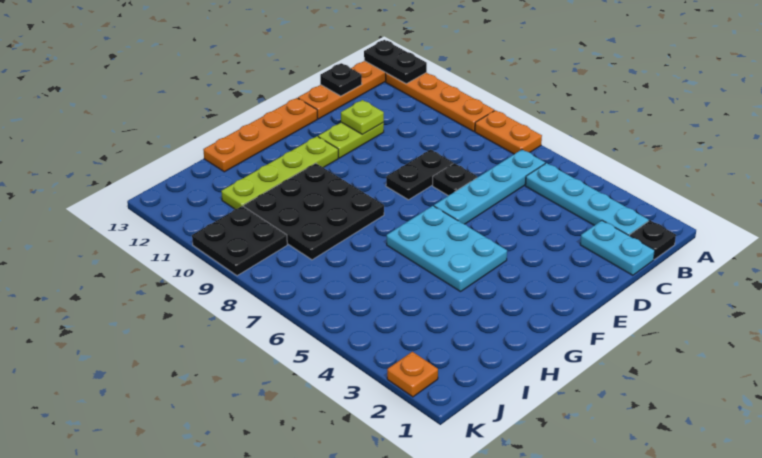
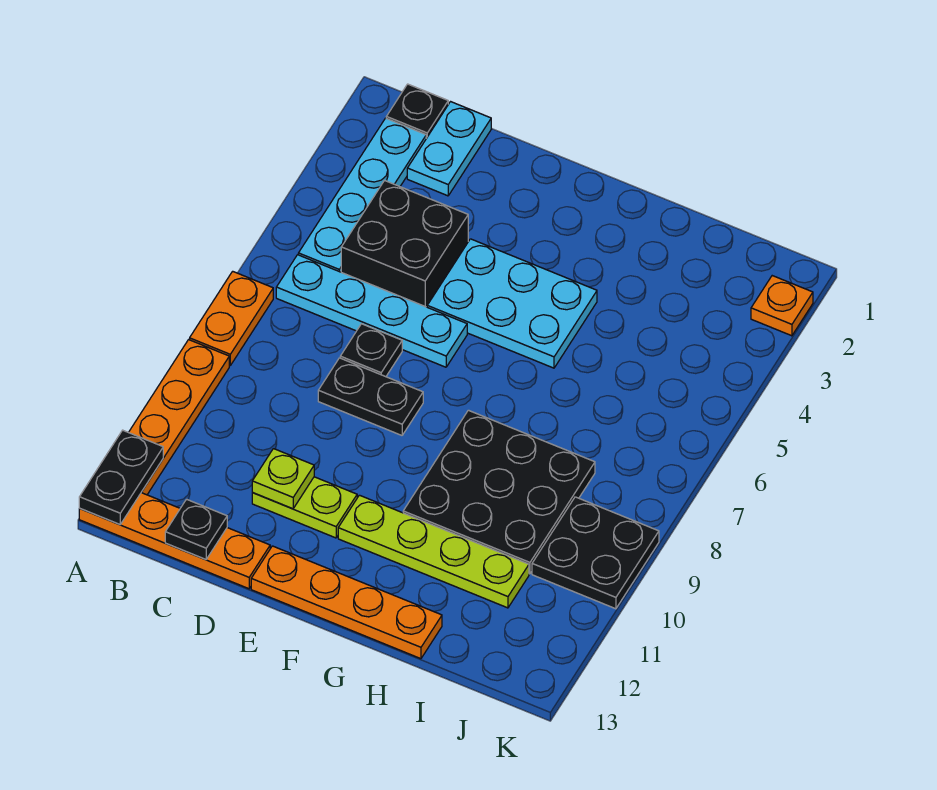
none -> black brick C4:D5 level 1
cyan plate F4:G6 level 1 -> cyan plate E4:G5 level 1

